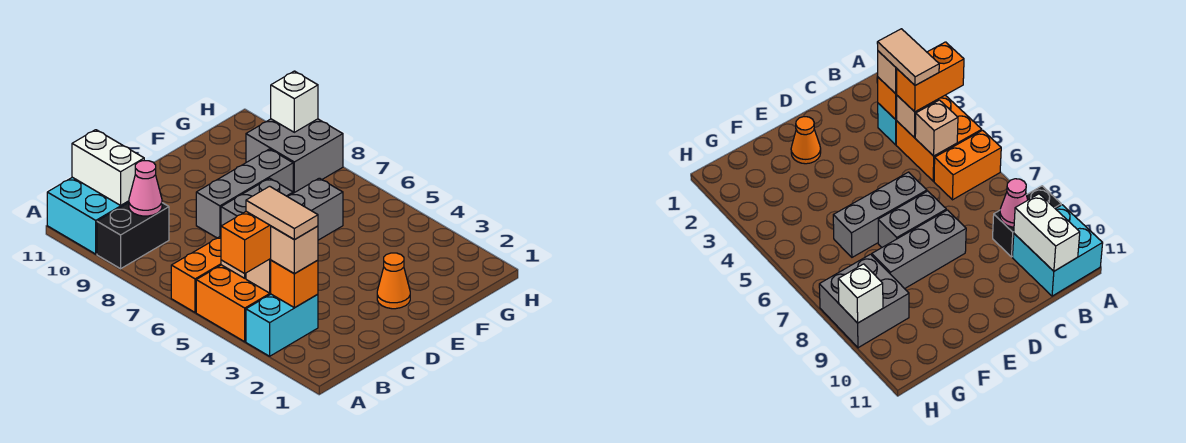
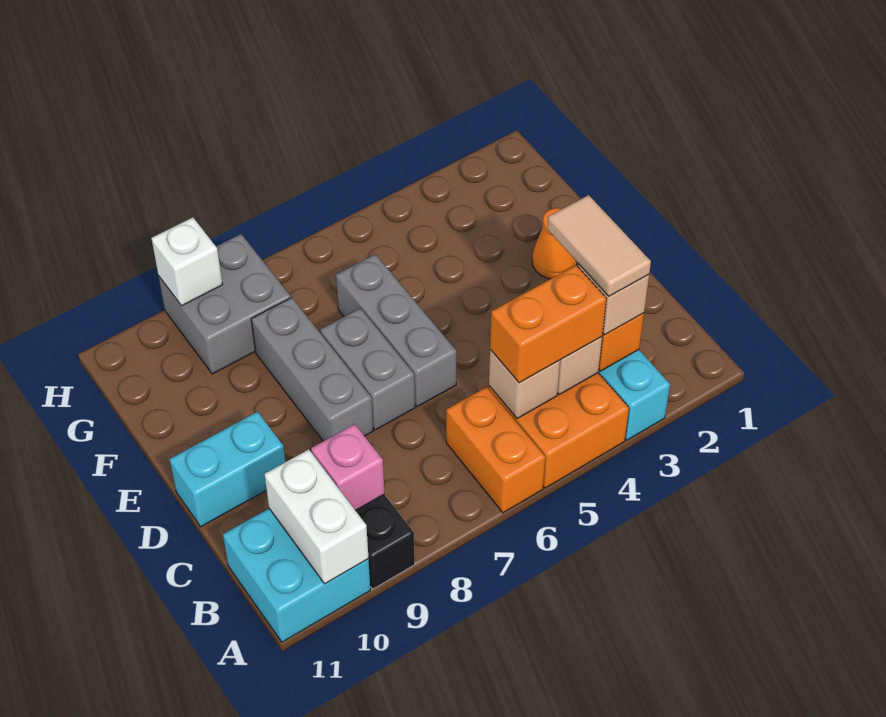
orange brick A4:B4 level 3 -> orange brick B4:B5 level 3
tan tile B3:B4 level 4 -> tan tile B3:C3 level 4
pink cone B9 level 2 -> pink brick B9 level 2
white brick B10:B11 level 2 -> white brick A10:B10 level 2
none -> cyan brick D10:D11 level 1

